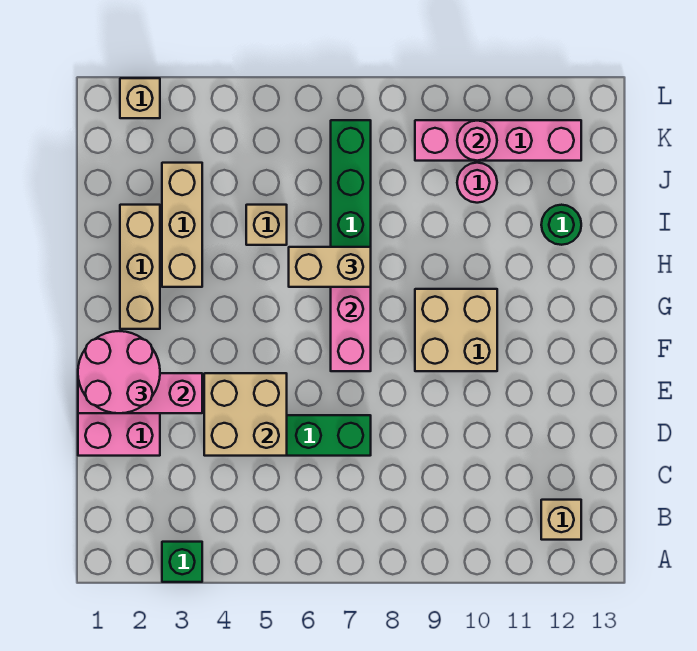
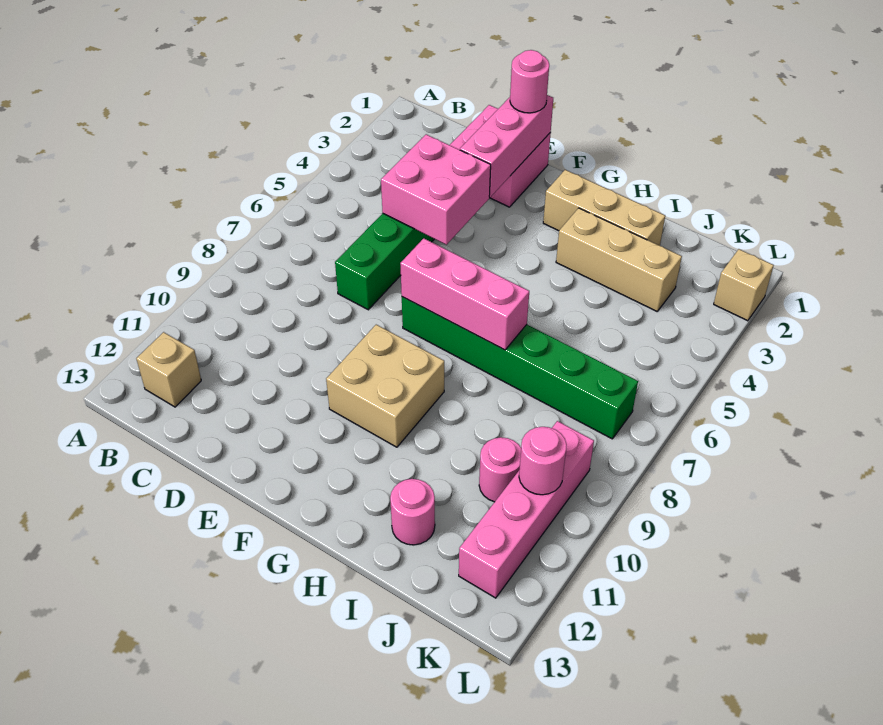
green brick A3 level 1 -> none
tan brick D4:E5 level 2 -> pink brick D4:E5 level 2
pink round brick E1:F2 level 3 -> pink round brick E1 level 3
tan brick H6:H7 level 3 -> none
tan brick I5 level 1 -> none
green round brick I12 level 1 -> pink round brick I12 level 1

